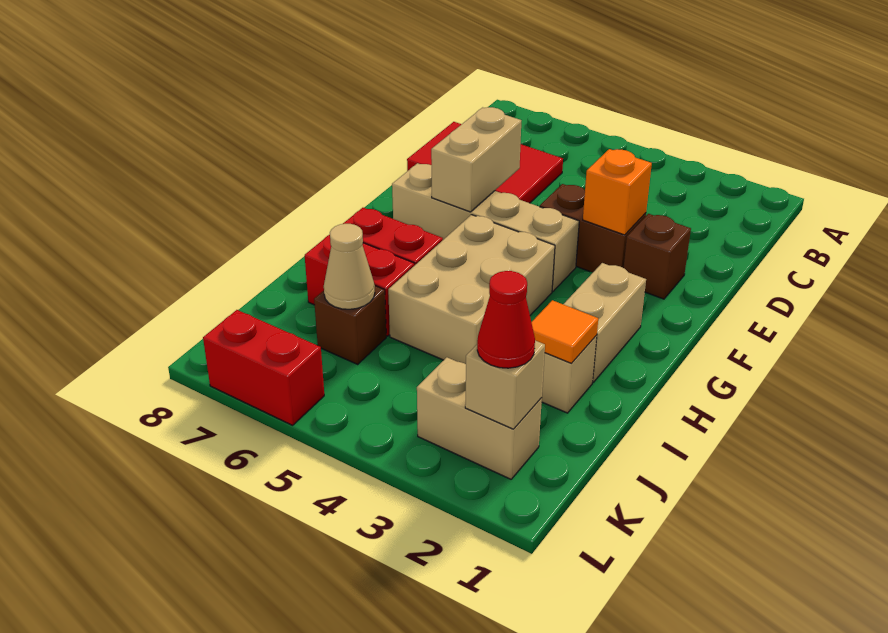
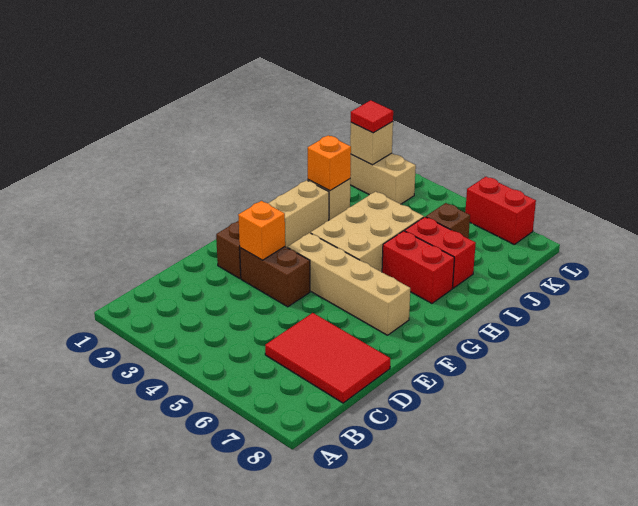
tan brick E6:F6 level 2 -> none
orange tile I2 level 2 -> orange brick I2 level 2
tan cone J6 level 2 -> none
red cone K2 level 3 -> red tile K2 level 3

